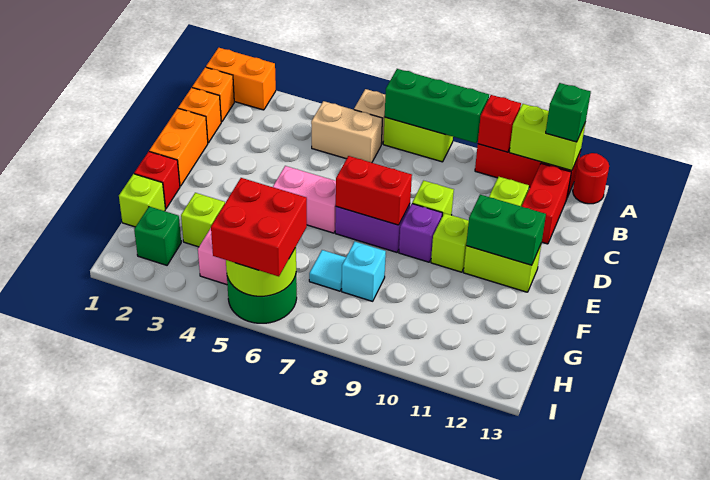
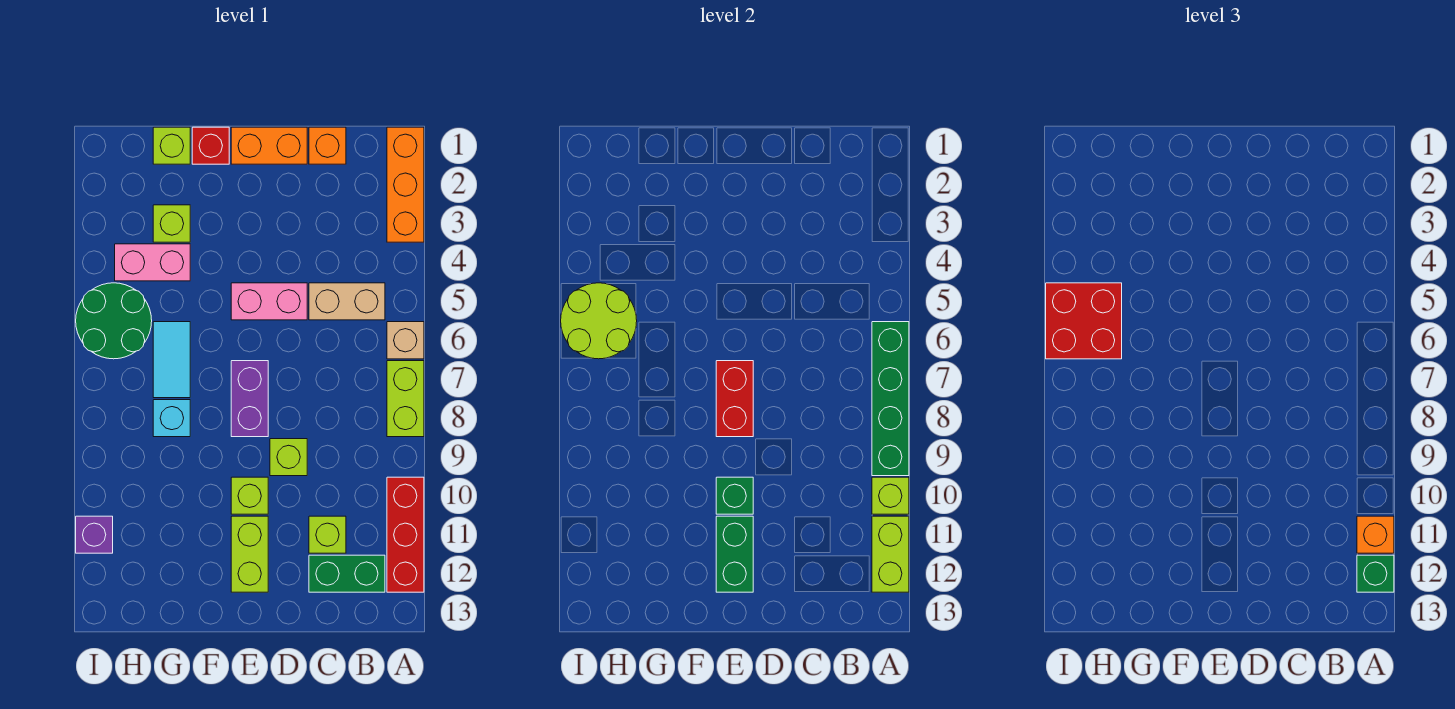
orange brick A1:A2 level 1 -> orange brick A1:A3 level 1
green brick A7:A9 level 2 -> green brick A6:A9 level 2
red brick A10 level 2 -> lime brick A10 level 2
red round brick A13 level 1 -> none
orange brick B1 level 1 -> orange brick A11 level 3
tan brick B5:B6 level 1 -> tan brick B5:C5 level 1
red brick B12:C12 level 1 -> green brick B12:C12 level 1
pink brick E5:E6 level 1 -> pink brick D5:E5 level 1
purple brick E9 level 1 -> purple brick I11 level 1
cyan tile G7 level 1 -> cyan tile G6:G7 level 1
green brick H2 level 1 -> green brick E10 level 2

